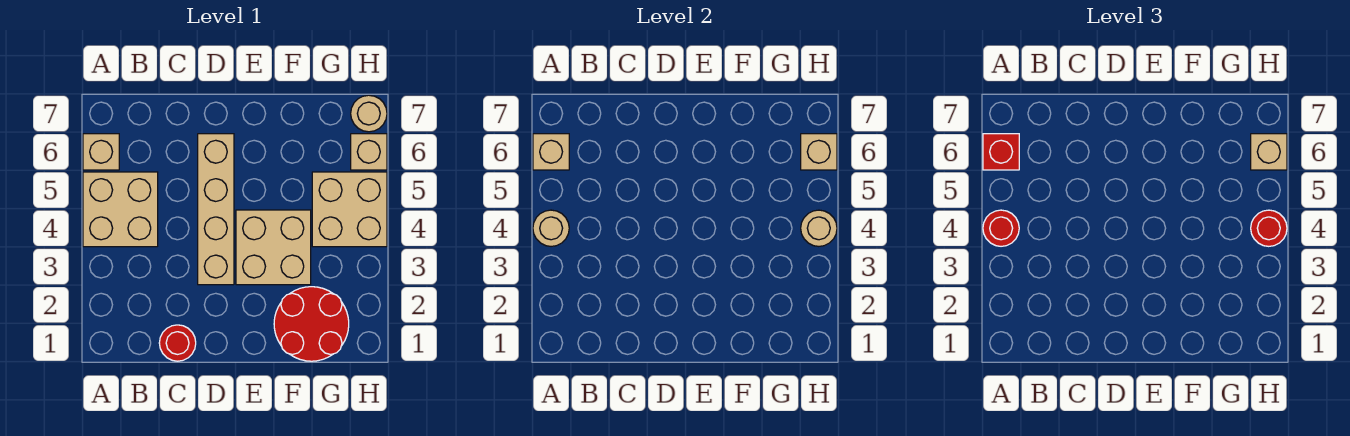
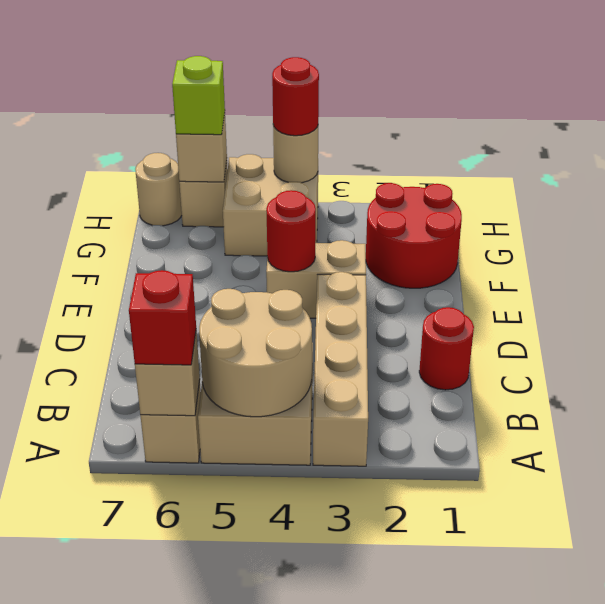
tan round brick A4 level 2 -> tan round brick A4:B5 level 2
red round brick A4 level 3 -> red round brick E4 level 2
tan brick D3:D6 level 1 -> tan brick A3:D3 level 1
tan brick E3:F4 level 1 -> tan brick E3:E4 level 1
tan brick H6 level 3 -> lime brick H6 level 3

